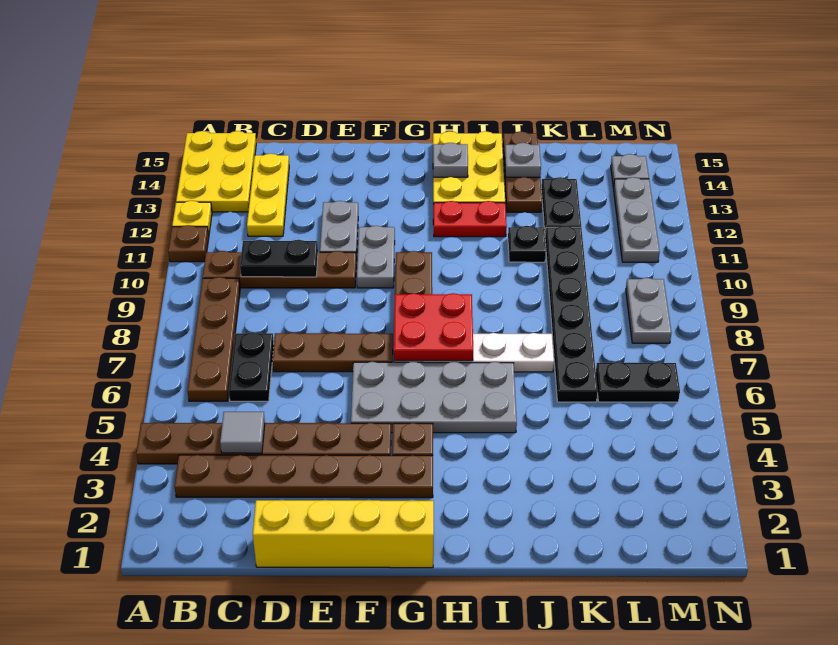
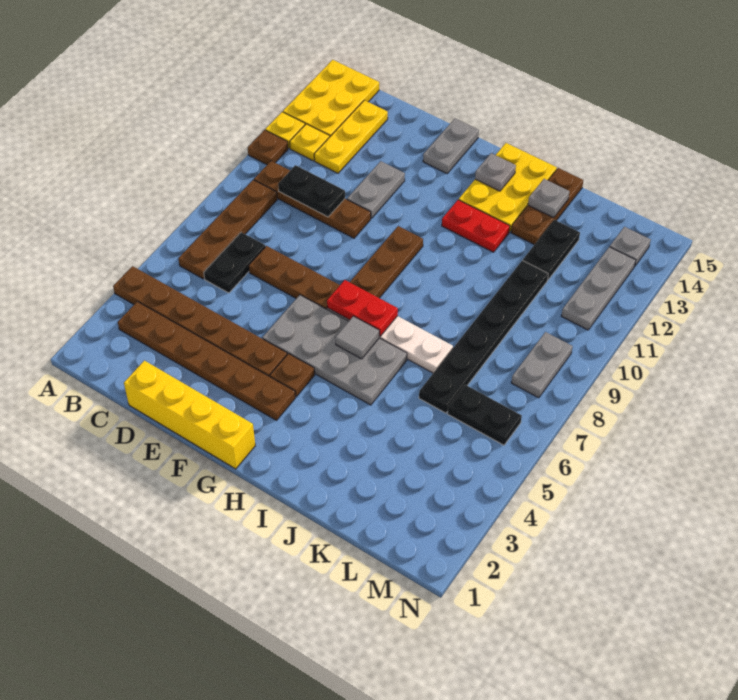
none -> yellow plate B12 level 1
grey tile C4 level 2 -> grey tile H6 level 2
grey plate F10:F11 level 1 -> grey plate F14:F15 level 1
red plate G7:H8 level 2 -> red plate G7:H7 level 2
black plate J11 level 1 -> none

